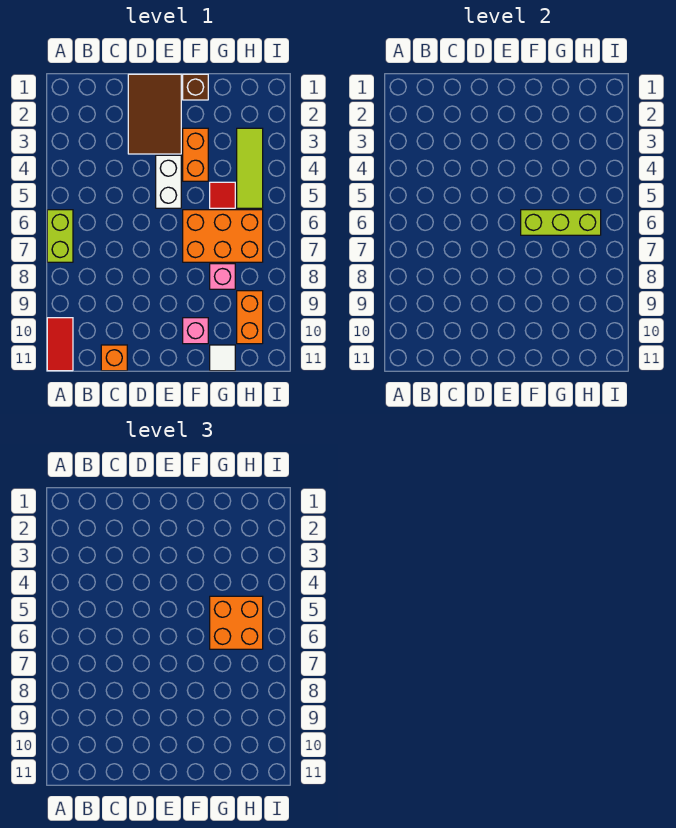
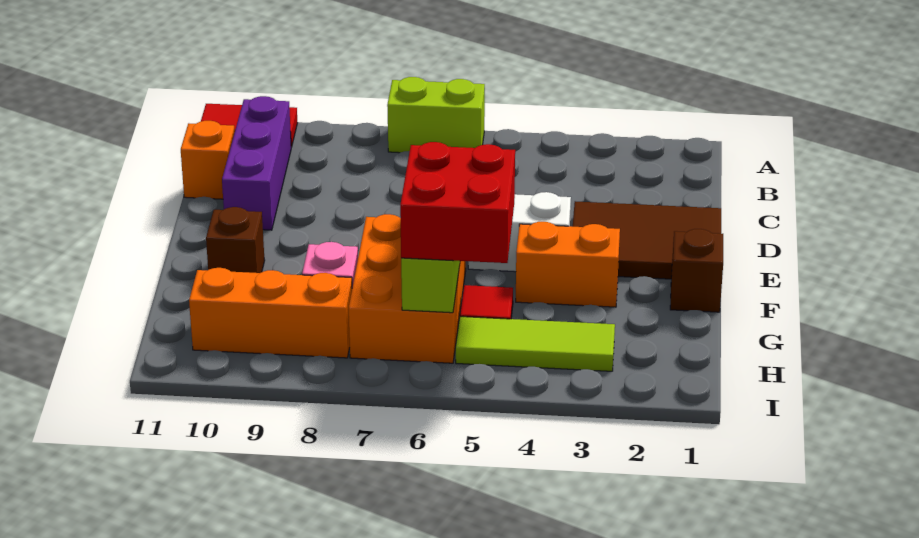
none -> purple brick B10:D10 level 1
pink brick F10 level 1 -> brown brick F10 level 1
orange brick G5:H6 level 3 -> red brick G5:H6 level 3
white tile G11 level 1 -> none
orange brick H9:H10 level 1 -> orange brick H8:H10 level 1

